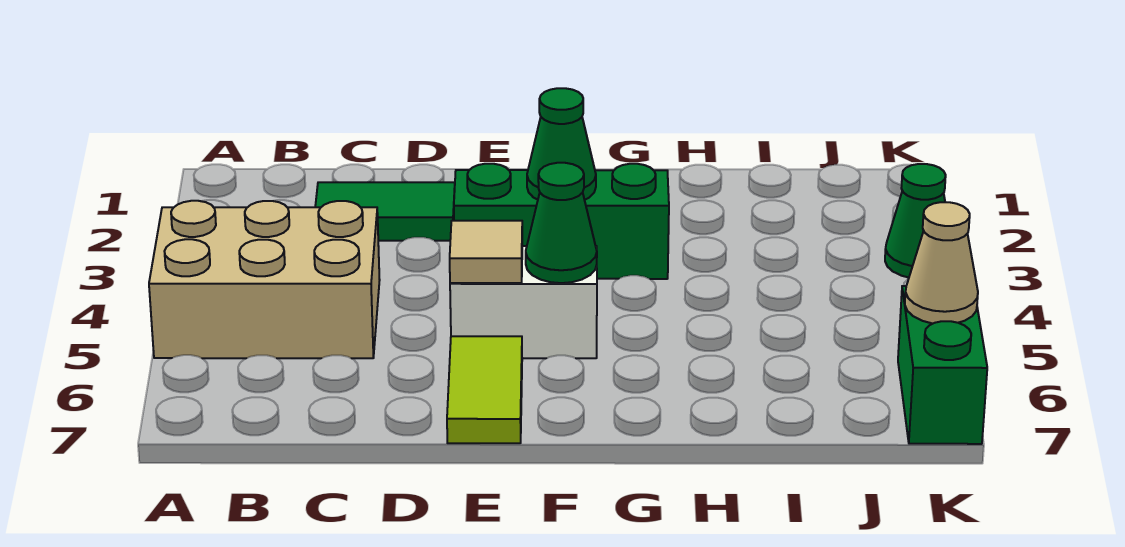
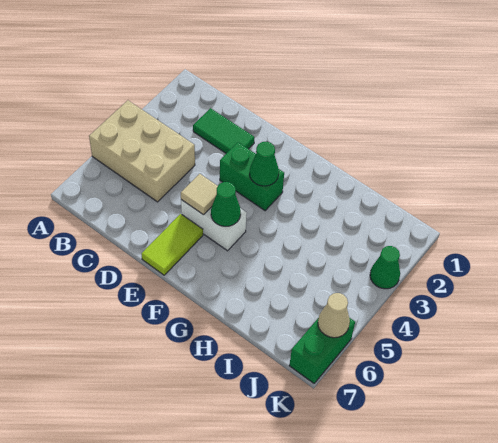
green brick E3:G3 level 1 -> green brick E3:F3 level 1

